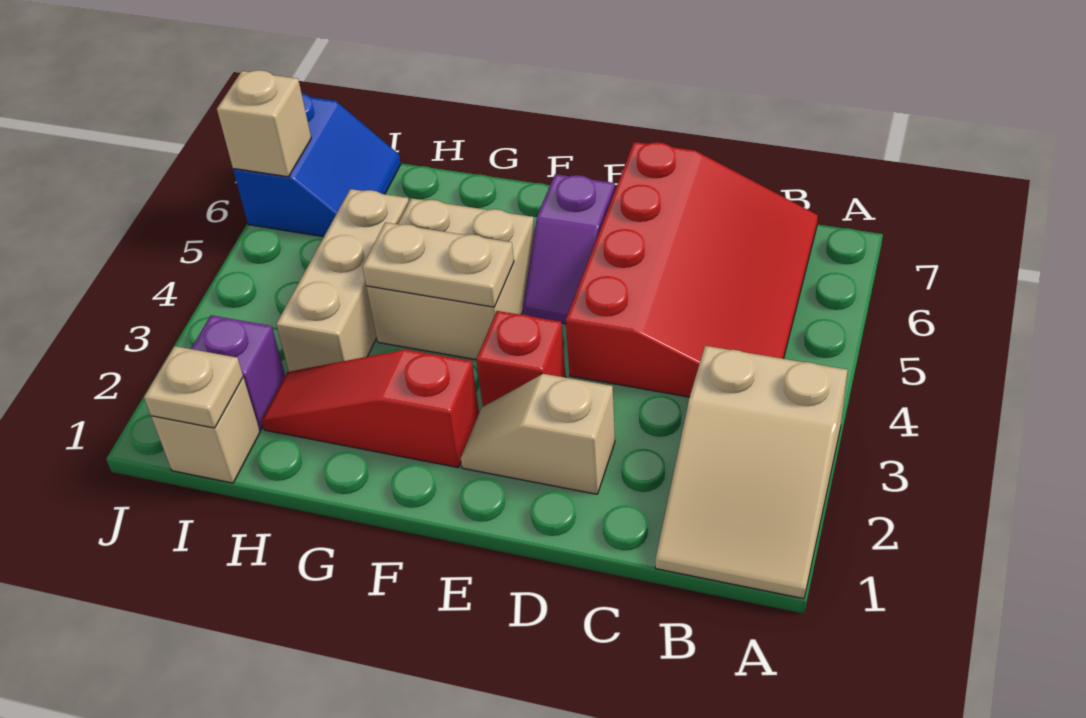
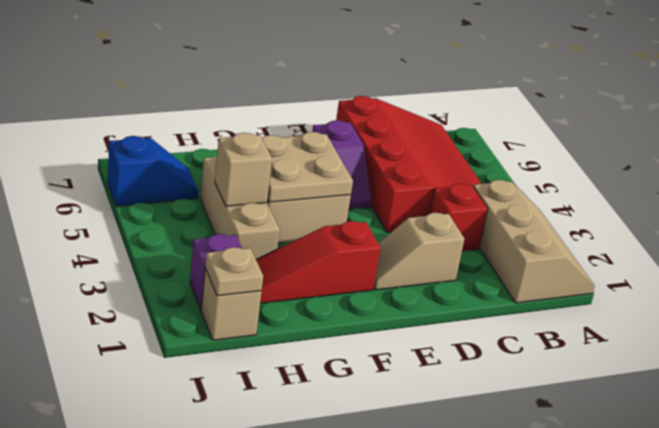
tan slope A1:B3 level 1 top 3 -> tan slope A1:B3 level 1 top B
red brick E3 level 1 -> red brick C3 level 1
tan plate F4:G4 level 2 -> tan plate F4:G5 level 2
blue slope I6:J7 level 1 top J -> blue slope I6:J6 level 1 top J
tan brick J6 level 2 -> tan brick H4 level 2

